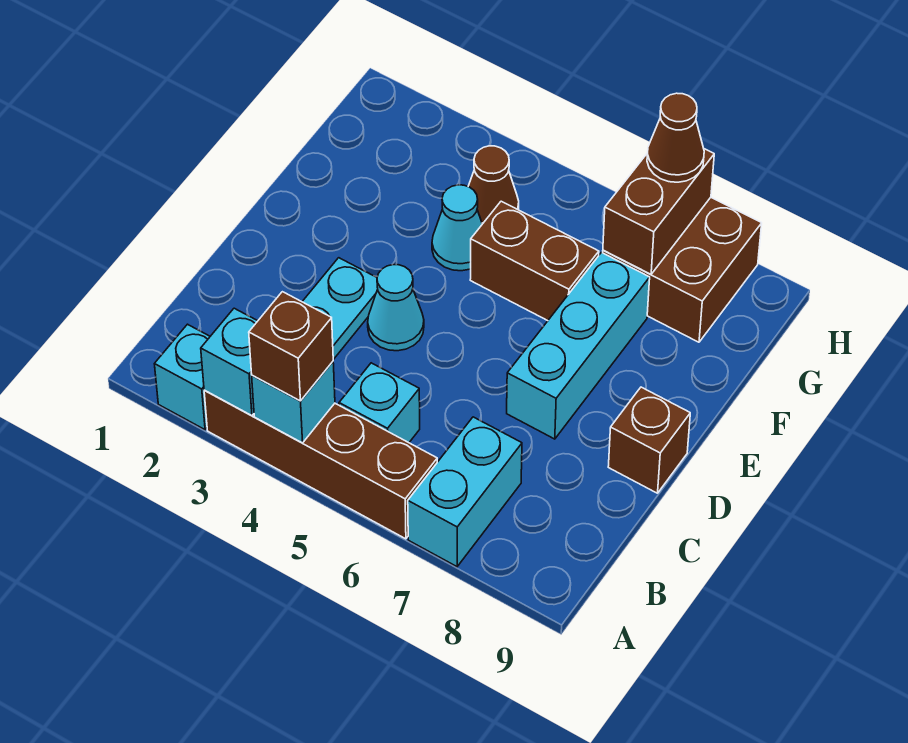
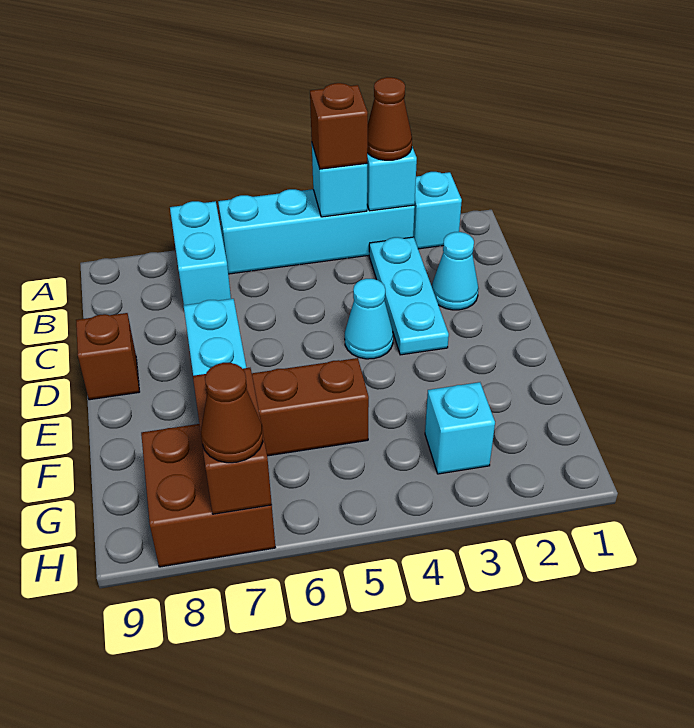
brown brick A3:A6 level 1 -> cyan brick A3:A6 level 1
cyan brick B5 level 1 -> cyan brick G3 level 1
cyan cone F4 level 1 -> cyan cone C2 level 1
brown cone G4 level 1 -> brown cone A3 level 3

